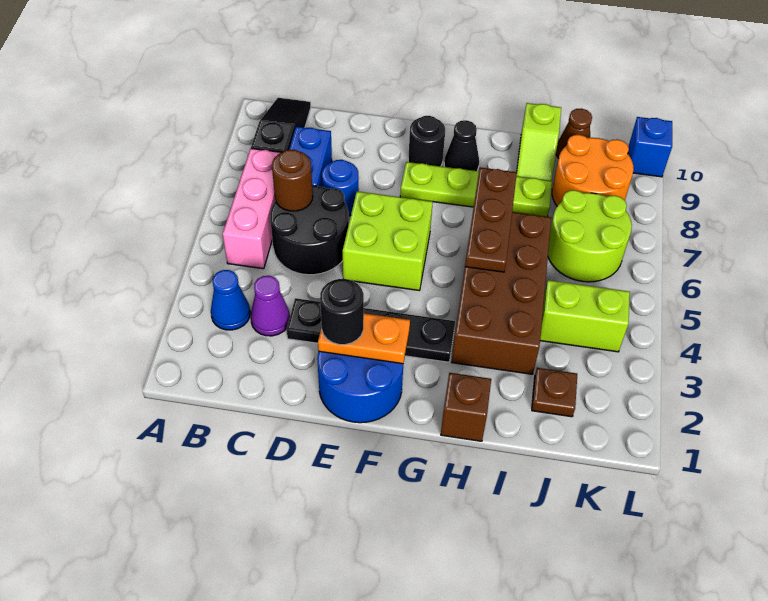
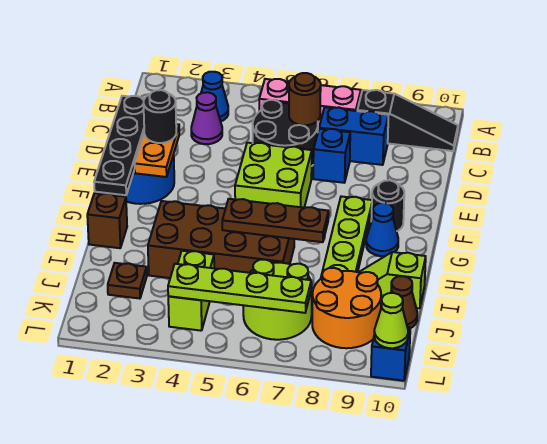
black plate D3:G3 level 1 -> black plate D1:G1 level 2
blue round brick D7 level 1 -> blue brick D7 level 1
black cone G9 level 1 -> blue cone G9 level 1
none -> lime plate K4:K7 level 2
none -> lime cone L10 level 2

